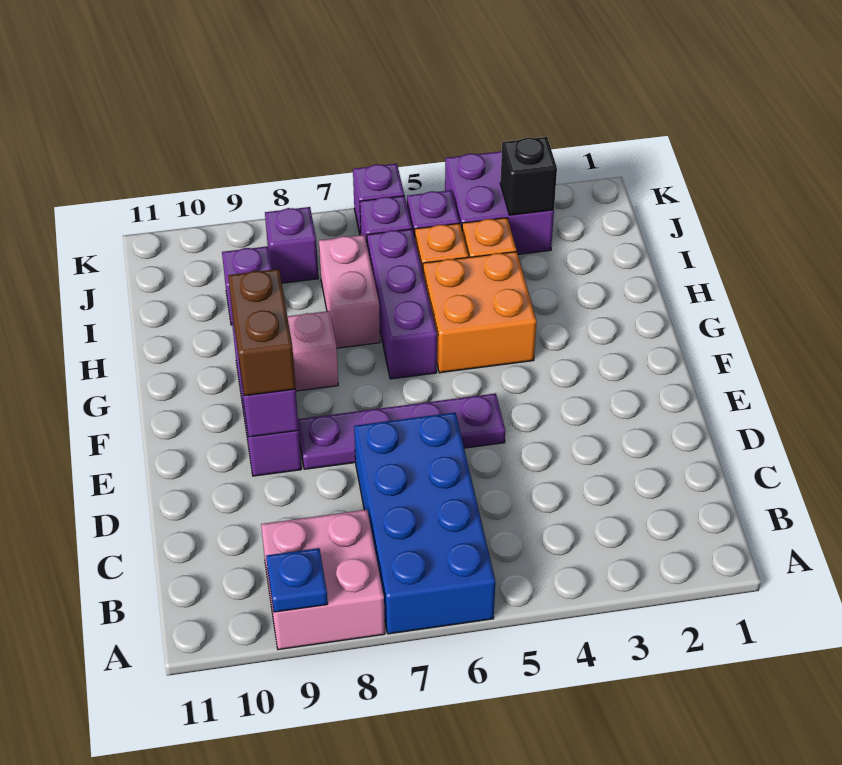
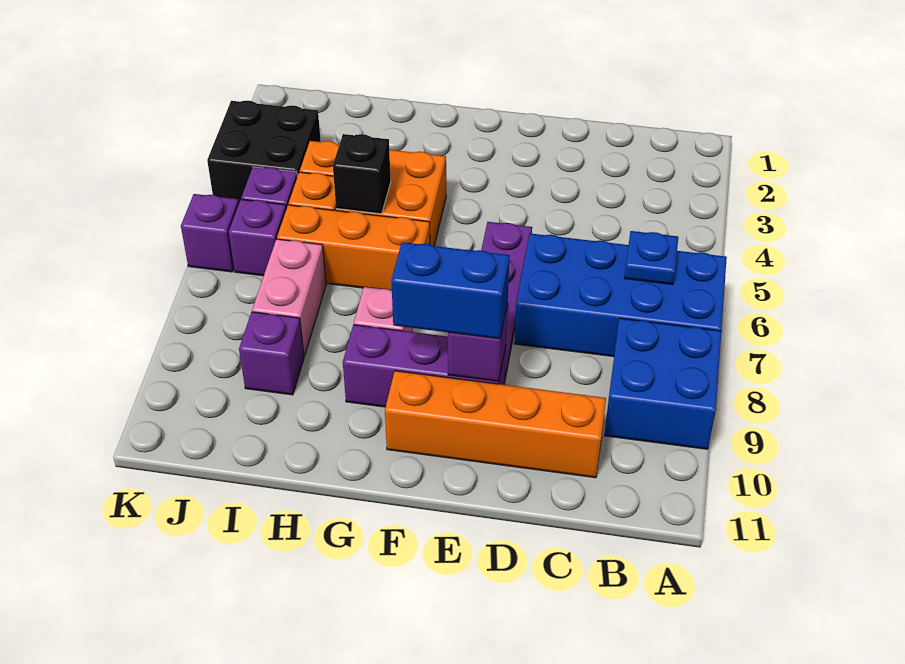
pink brick A8:B9 level 1 -> blue brick A8:B9 level 1
blue plate A9 level 2 -> blue plate B6 level 2
none -> orange brick C10:F10 level 1
brown brick E9:F9 level 3 -> blue brick E9:F9 level 3
purple brick G6:I6 level 1 -> orange brick G6:I6 level 1
pink brick H7:I7 level 1 -> pink brick I7:I8 level 1
purple brick J3:K4 level 1 -> black brick J3:K4 level 1
black brick J3 level 2 -> black brick H5 level 2
purple brick J8 level 1 -> none

